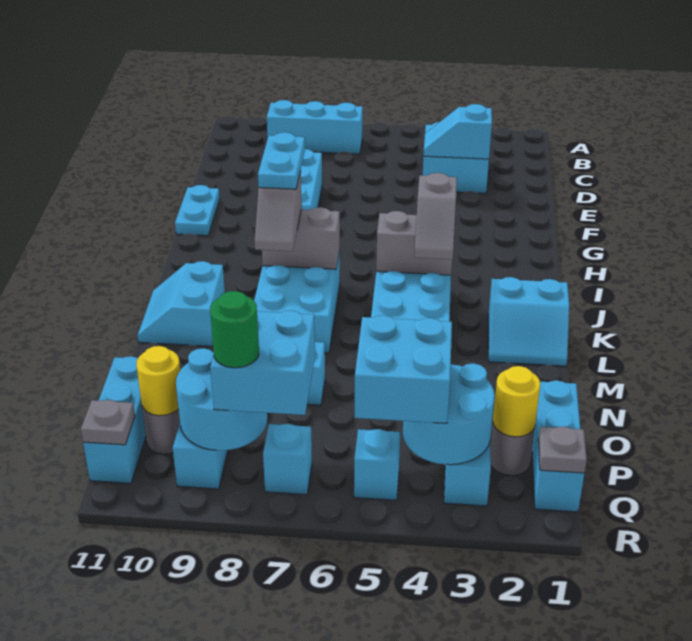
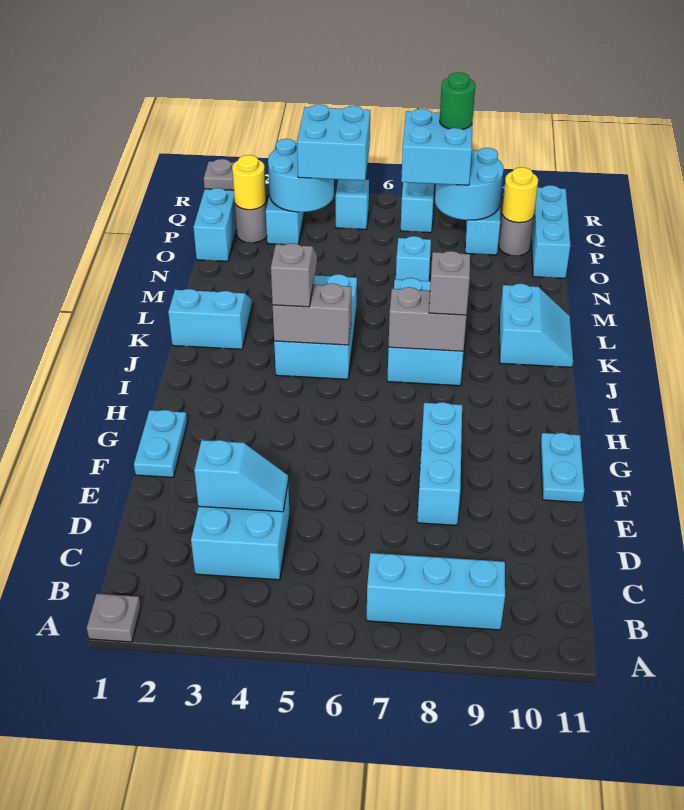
cyan plate I8:J8 level 4 -> cyan plate F1:G1 level 1
grey plate Q11 level 2 -> grey plate A1 level 1

